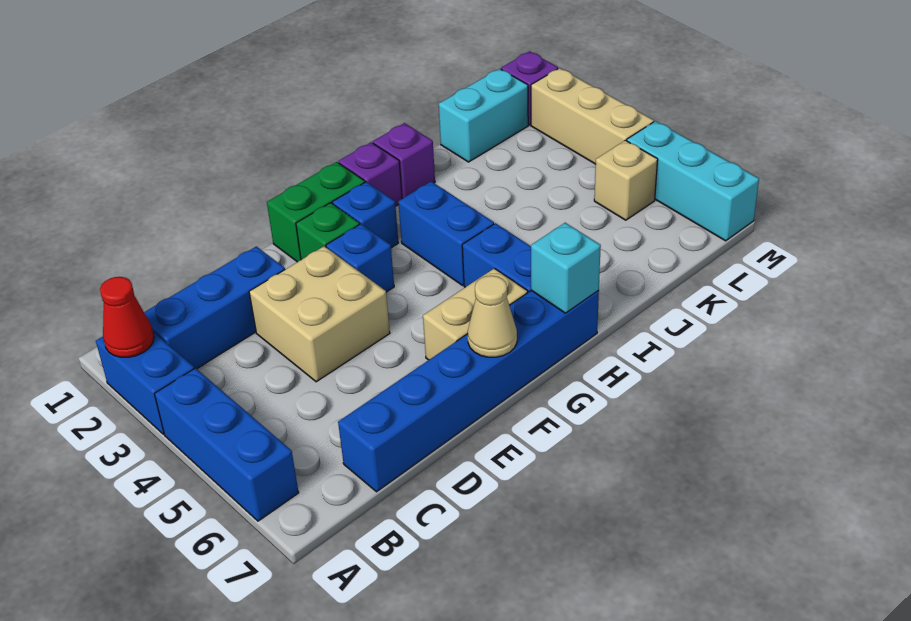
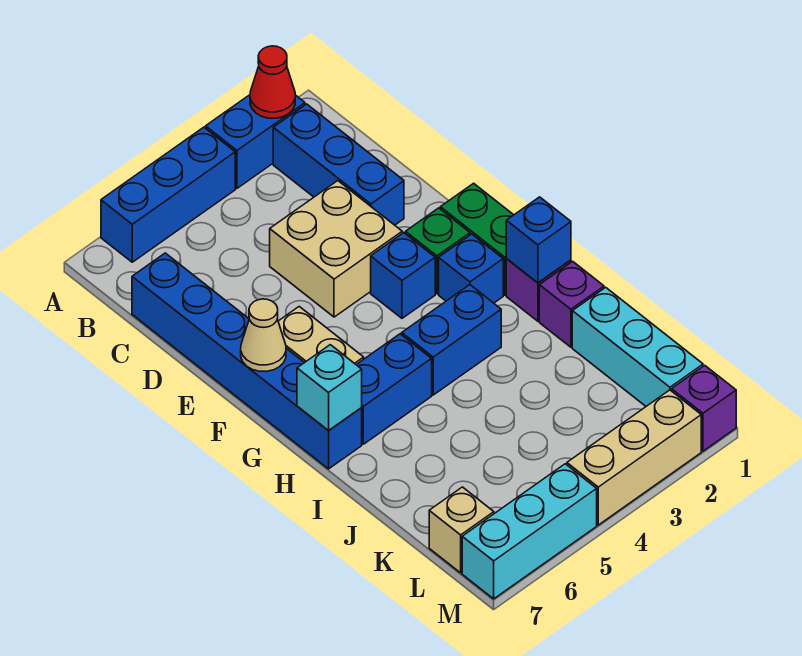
none -> blue brick H1 level 2
cyan brick K1:L1 level 1 -> cyan brick J1:L1 level 1
tan brick L5 level 1 -> tan brick L7 level 1

